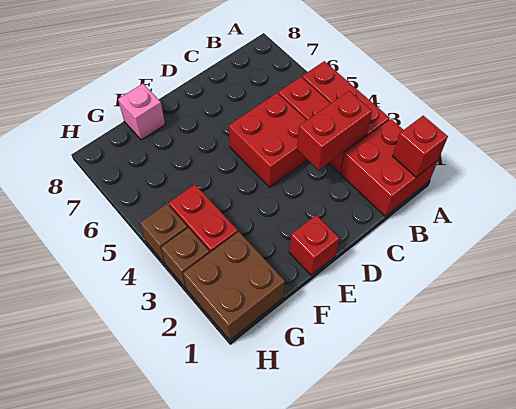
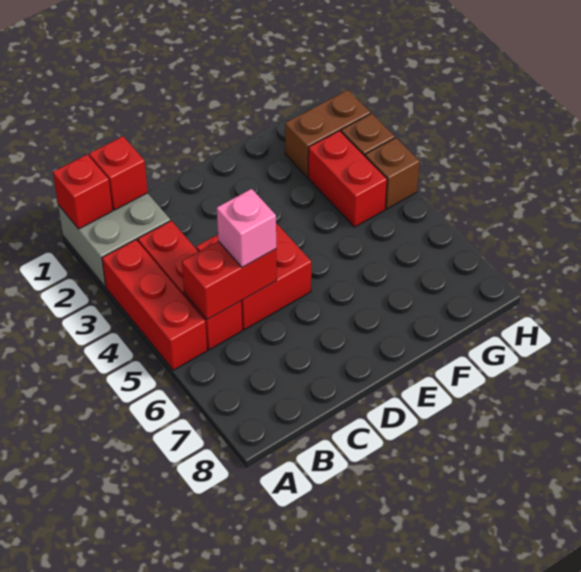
red brick A1:B2 level 1 -> grey brick A1:B2 level 1
red brick B3:C3 level 2 -> red brick B5:C5 level 2
red brick E1 level 1 -> red brick B1 level 2
pink brick F8 level 1 -> pink brick C5 level 3
brown brick G1:H2 level 1 -> brown brick G2:H2 level 1

